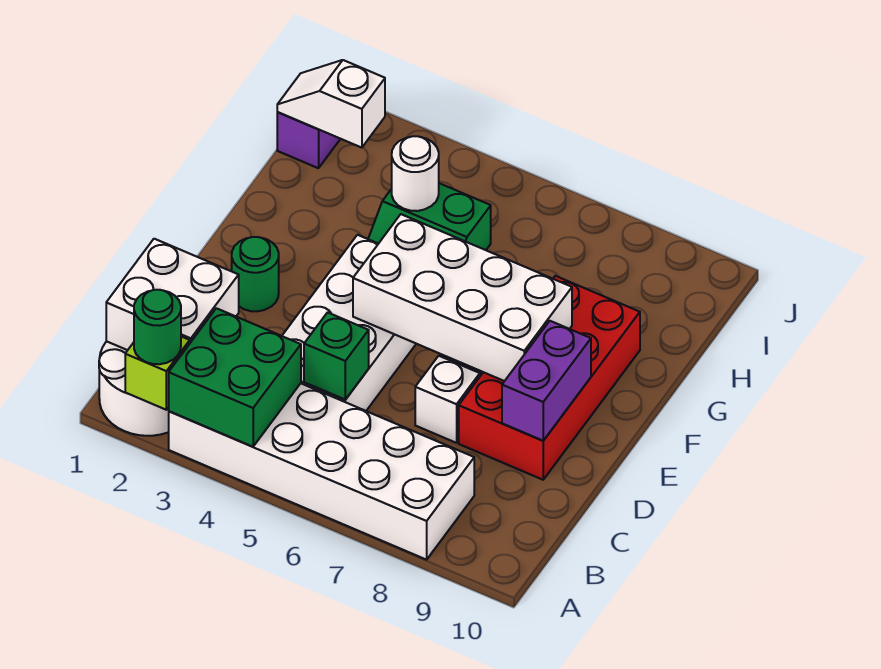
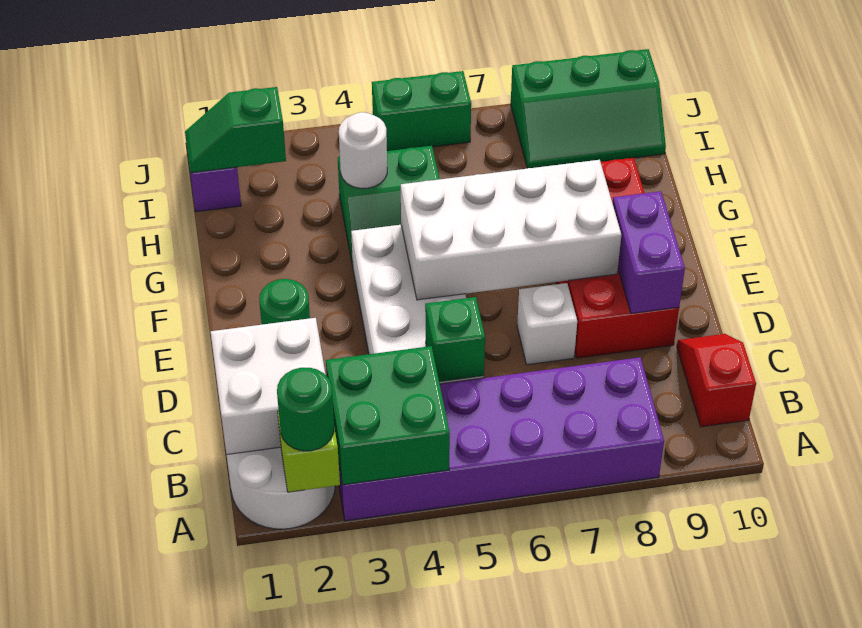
white brick A3:B8 level 1 -> purple brick A3:B8 level 1
none -> red slope B10:C10 level 1 top B
white slope I1:I2 level 2 top 2 -> green slope I1:I2 level 2 top 2
none -> green slope I8:J10 level 1 top J
none -> green brick J5:J6 level 1

